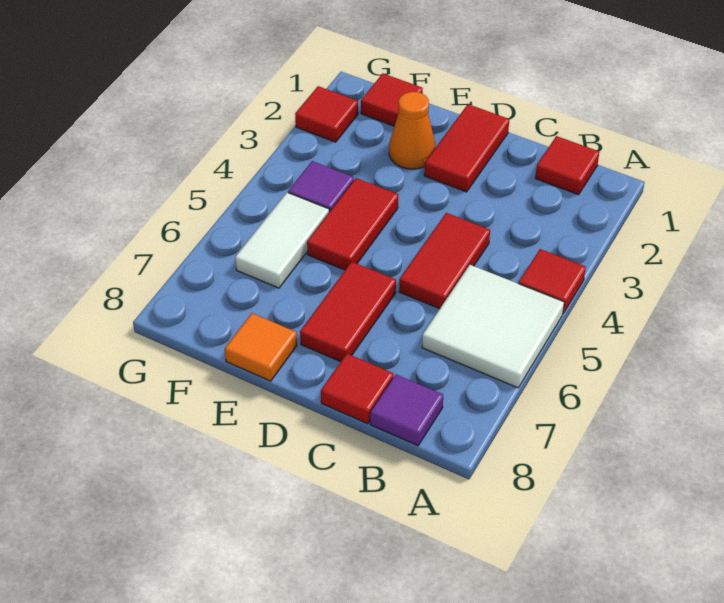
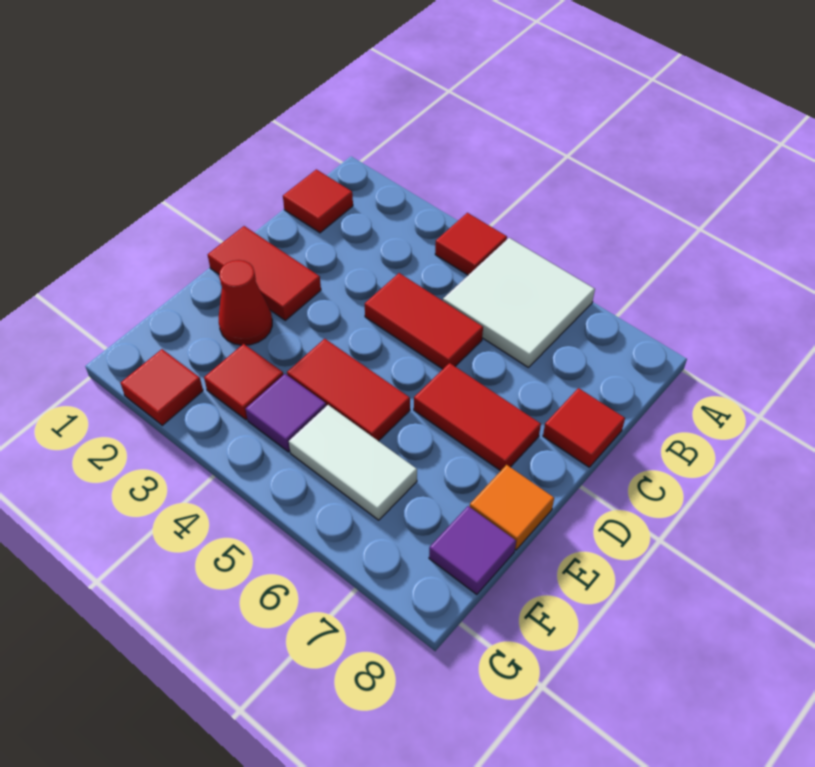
purple tile B8 level 1 -> purple tile F8 level 1
orange cone E2 level 1 -> red cone E2 level 1
red tile F1 level 1 -> red tile F3 level 1

